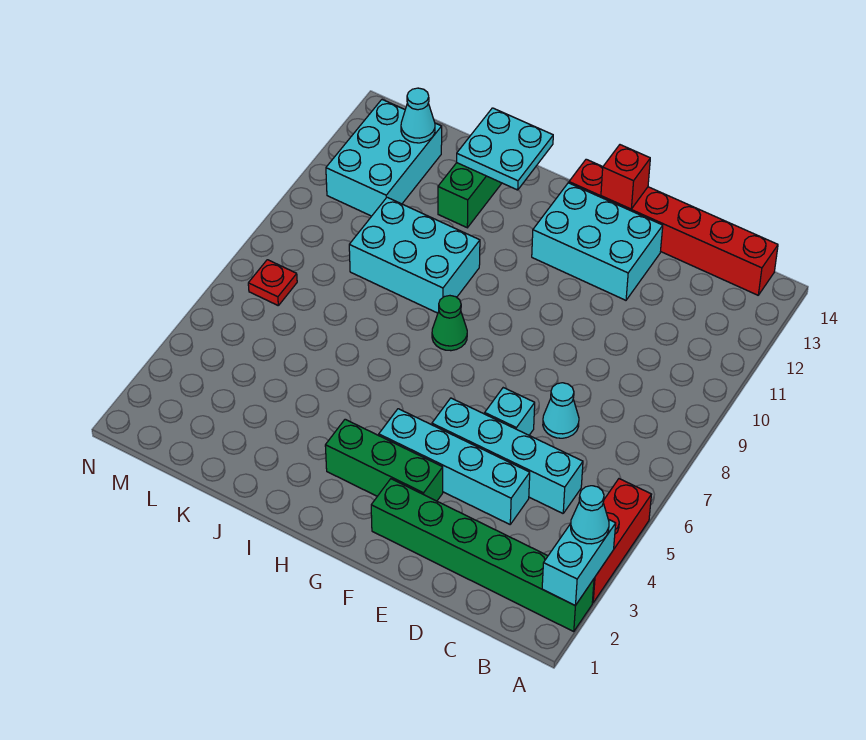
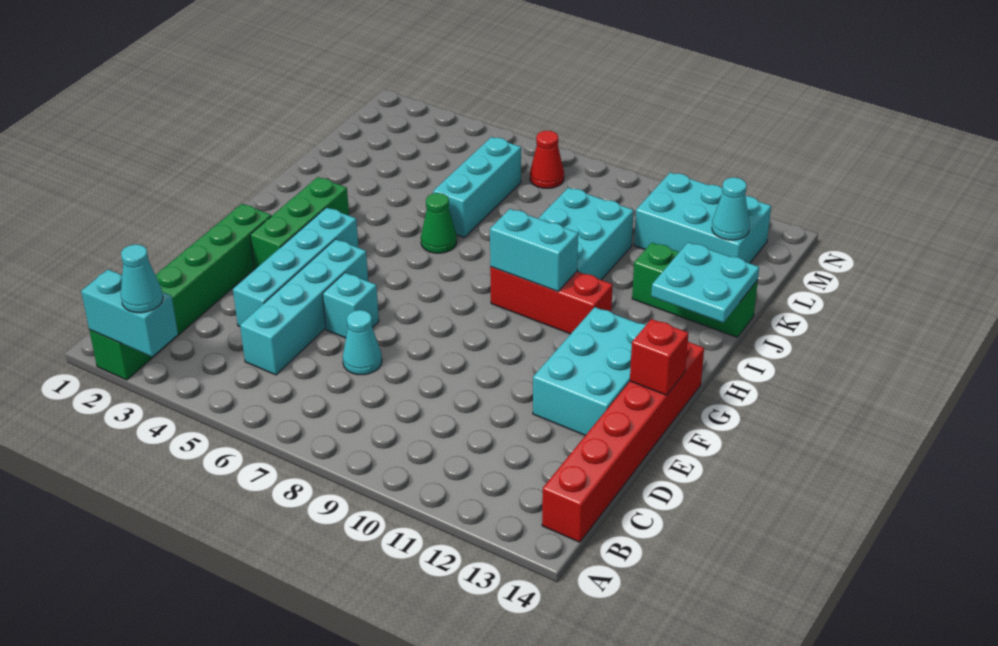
red brick A3:A5 level 1 -> red brick H9:H11 level 1
green cone H8 level 1 -> green cone I6 level 1
none -> cyan brick H9:H10 level 2
none -> cyan brick J6:L6 level 1
red plate M7 level 1 -> red cone M7 level 1

